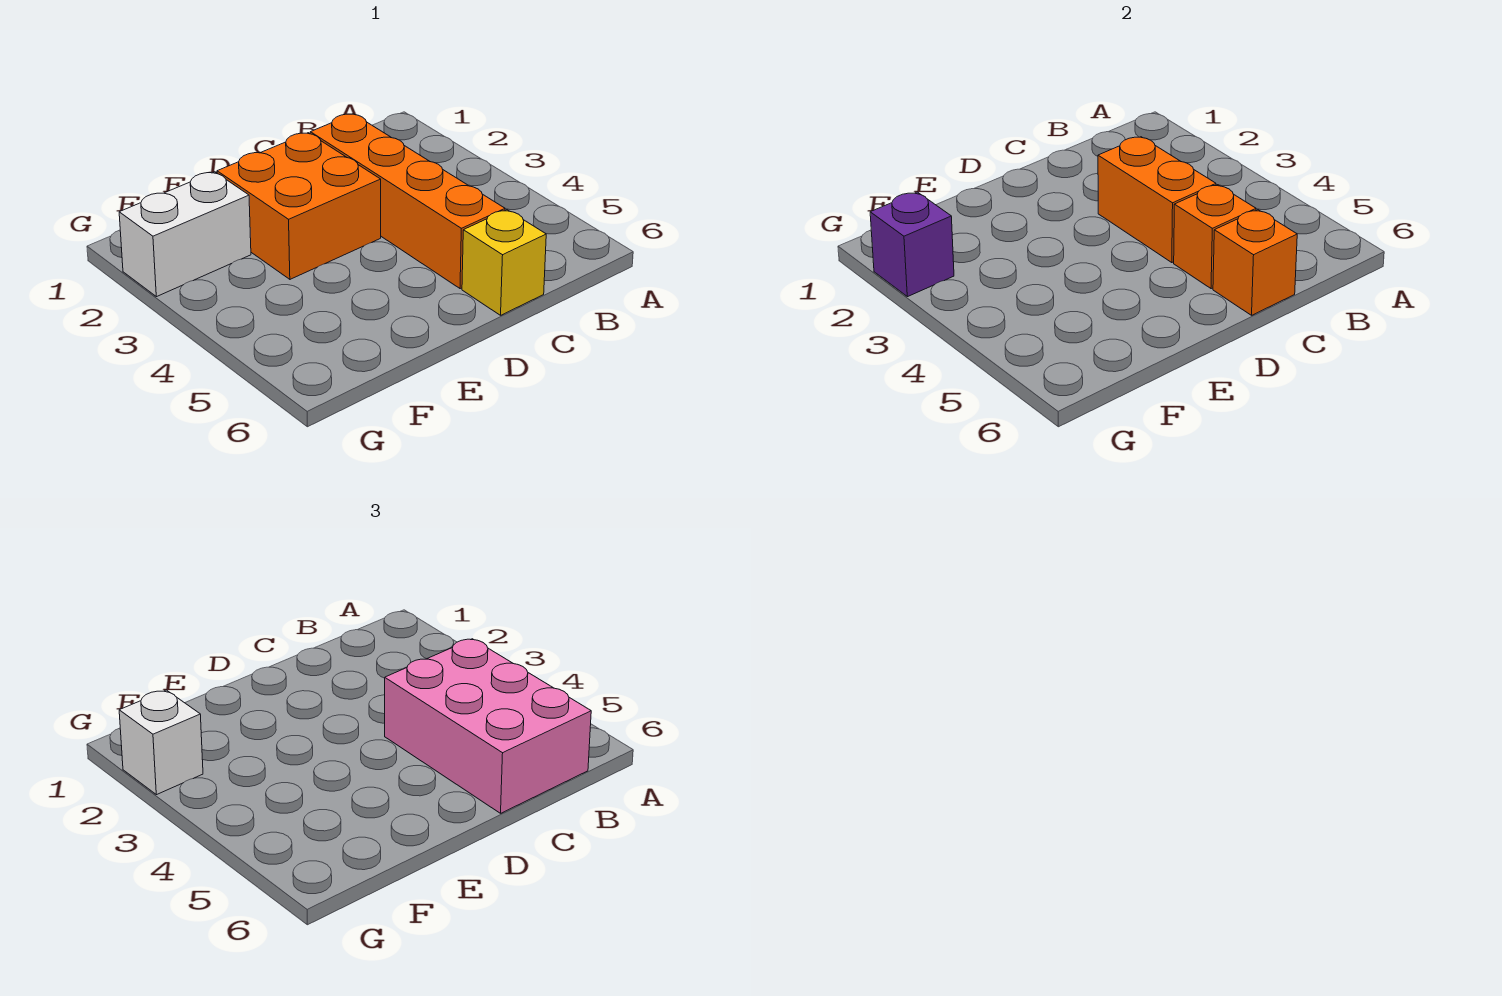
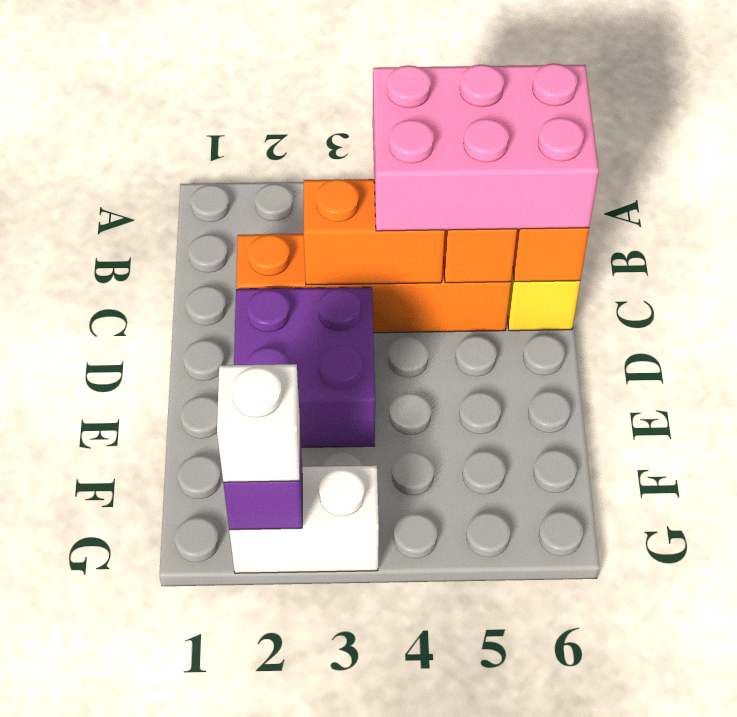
orange brick D2:E3 level 1 -> purple brick D2:E3 level 1
white brick F2:G2 level 1 -> white brick G2:G3 level 1

